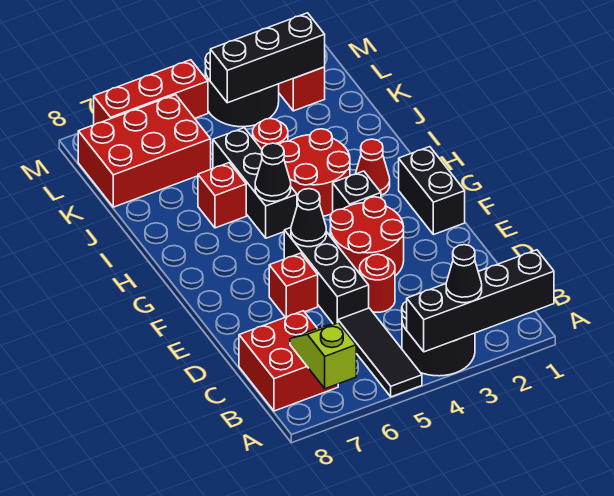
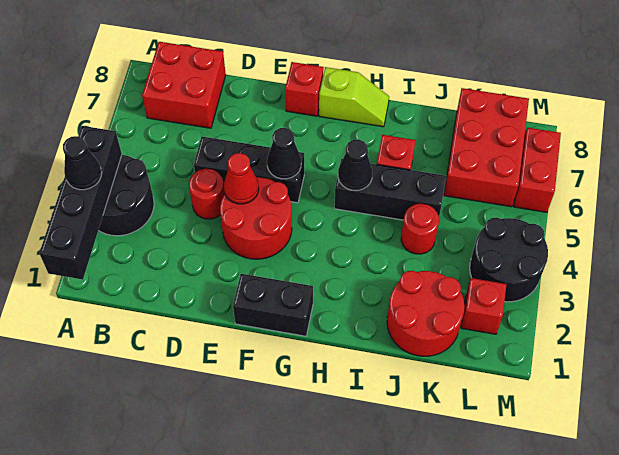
black tile A5:C5 level 1 -> none
lime slope A7:B7 level 2 top A -> lime slope G8:H8 level 1 top G
red brick E6 level 1 -> red brick F8 level 1
black brick G3 level 1 -> none
red cone H2 level 1 -> red cone E4 level 2
red round brick H3:I4 level 1 -> red round brick J1:K2 level 1
black brick L2:L4 level 2 -> none
red brick M5:M7 level 1 -> red brick M6:M7 level 1

